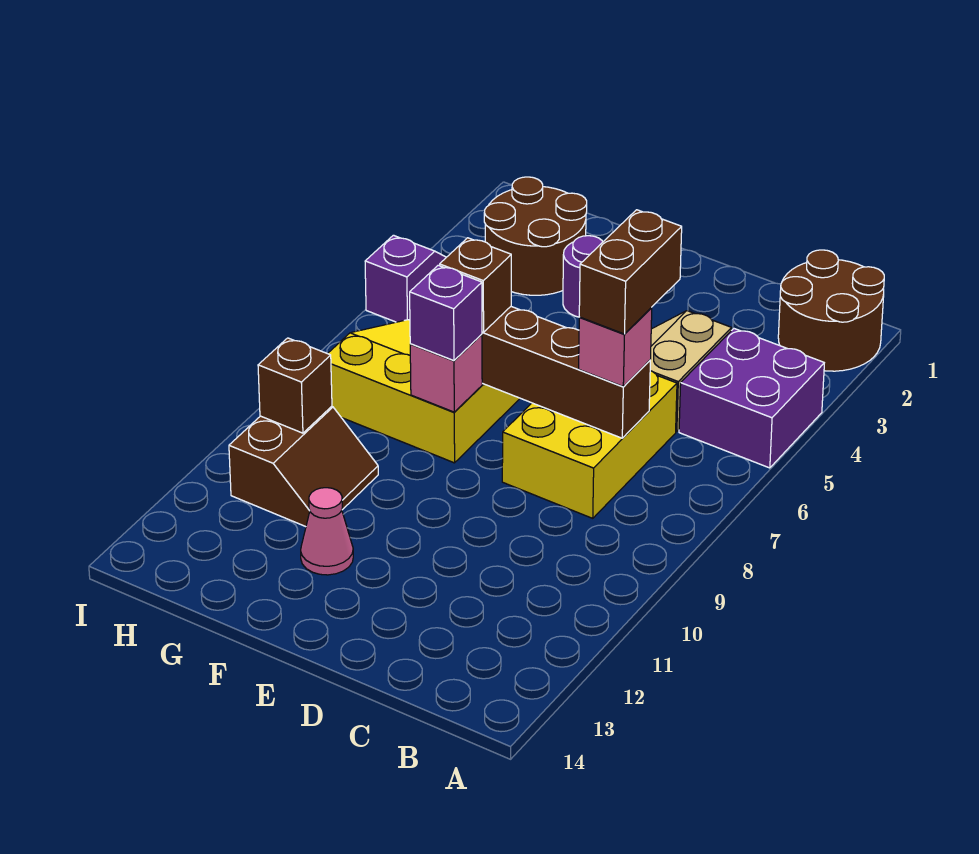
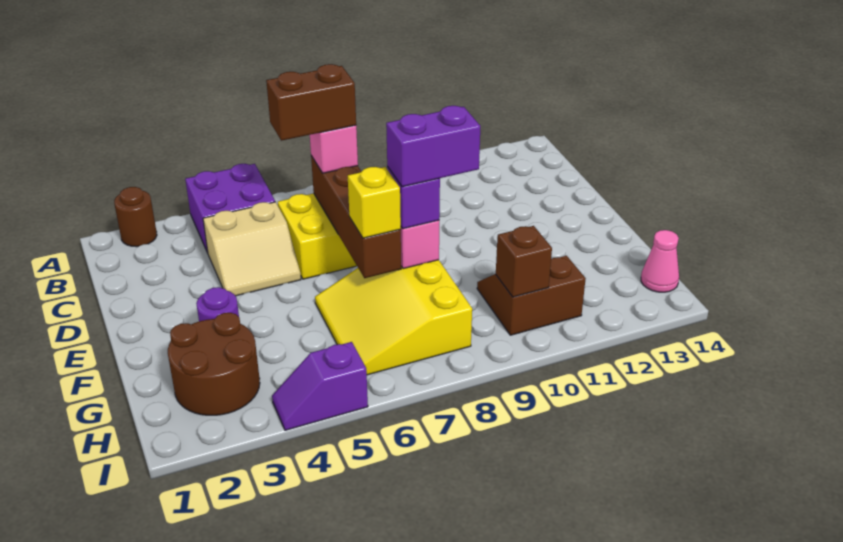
brown round brick A1:B2 level 1 -> brown round brick A2 level 1
brown brick F7 level 3 -> yellow brick F7 level 3
none -> purple brick F8:F9 level 4
pink cone F12 level 1 -> pink cone H14 level 1

